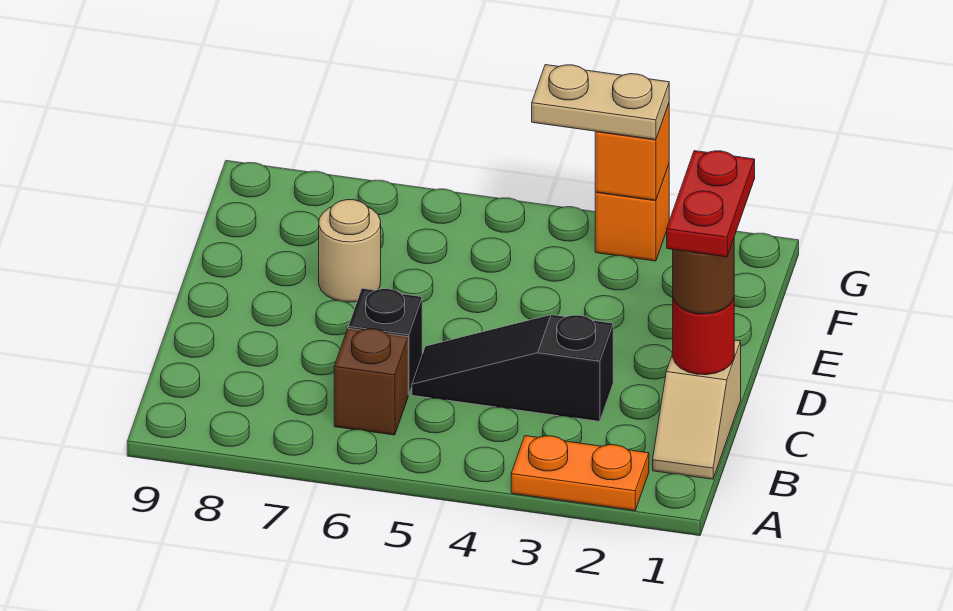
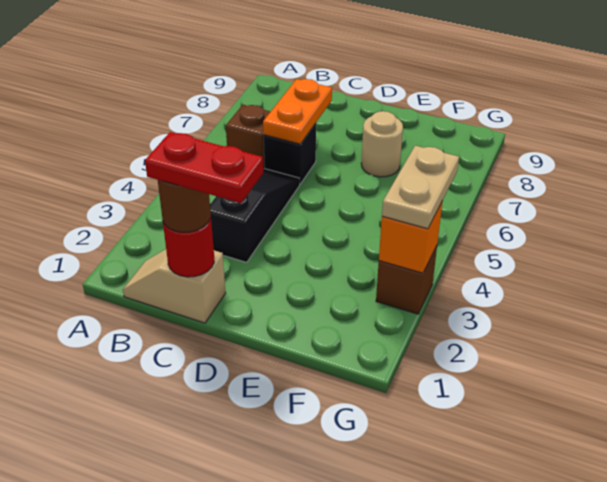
orange plate A2:A3 level 1 -> orange plate C6:C7 level 2
orange brick G3 level 1 -> brown brick G3 level 1

